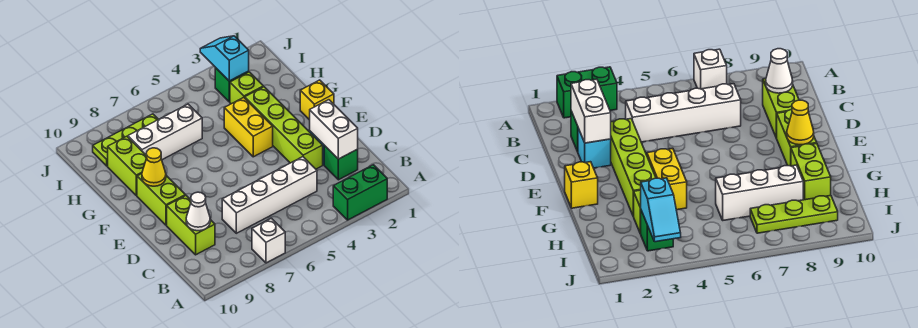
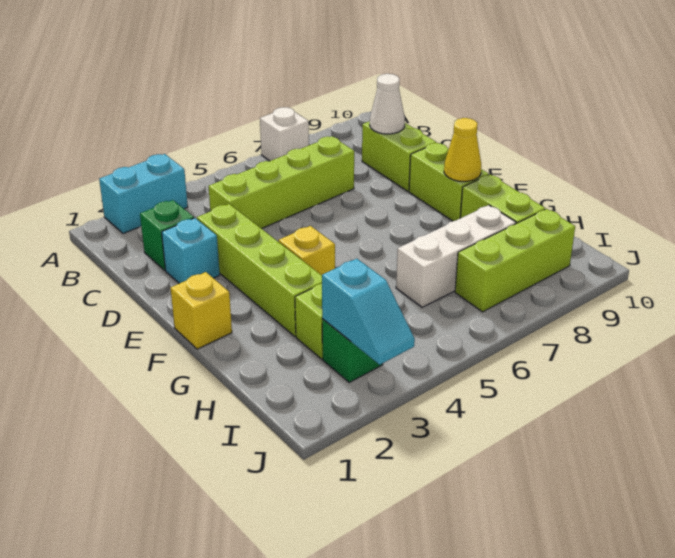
green brick A2:A3 level 1 -> cyan brick A2:A3 level 1
white brick C2:D2 level 2 -> none
white brick C4:C7 level 1 -> lime brick C4:C7 level 1
yellow brick F4:G4 level 1 -> yellow brick F4 level 1
lime plate I7:I9 level 1 -> lime brick I7:I9 level 1

